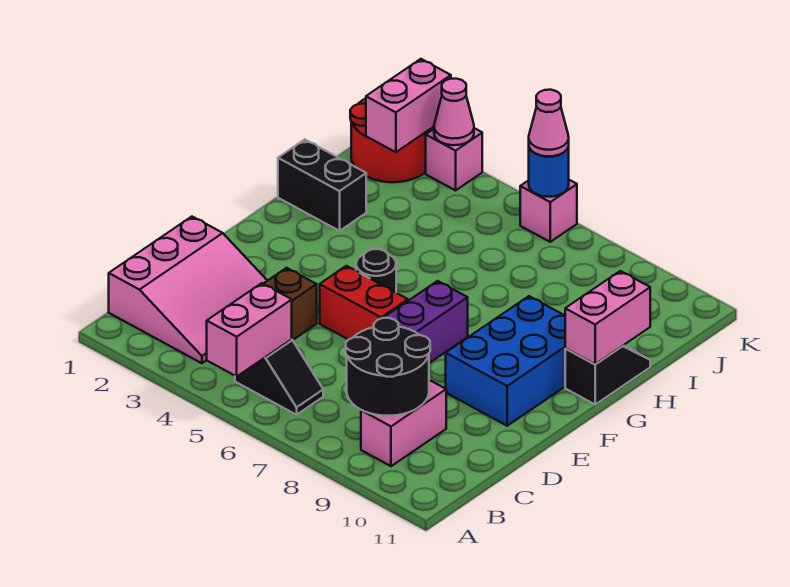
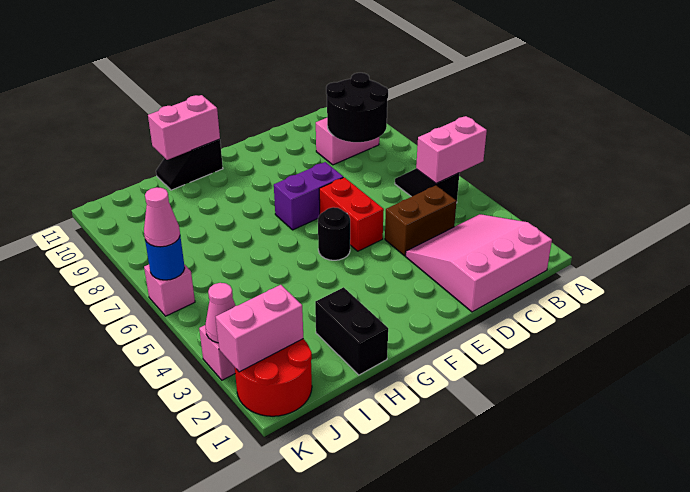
blue brick E9:G10 level 1 -> none

